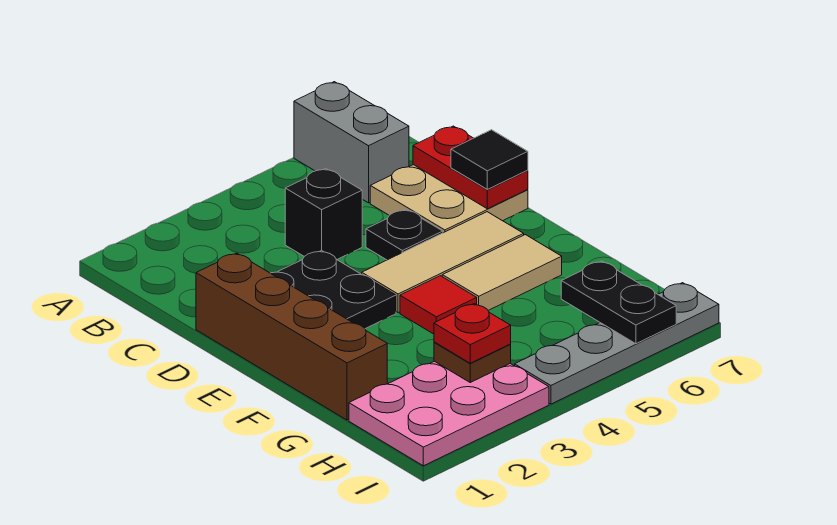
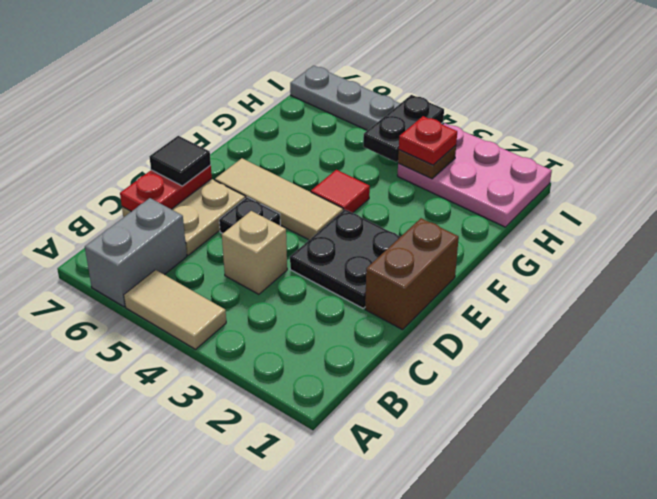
black brick C4 level 1 -> tan brick C4 level 1
brown brick D1:G1 level 1 -> brown brick D1:E1 level 1
tan tile F5:F6 level 1 -> tan tile A4:A5 level 1
black plate H6:I6 level 2 -> black plate H4:I4 level 2

